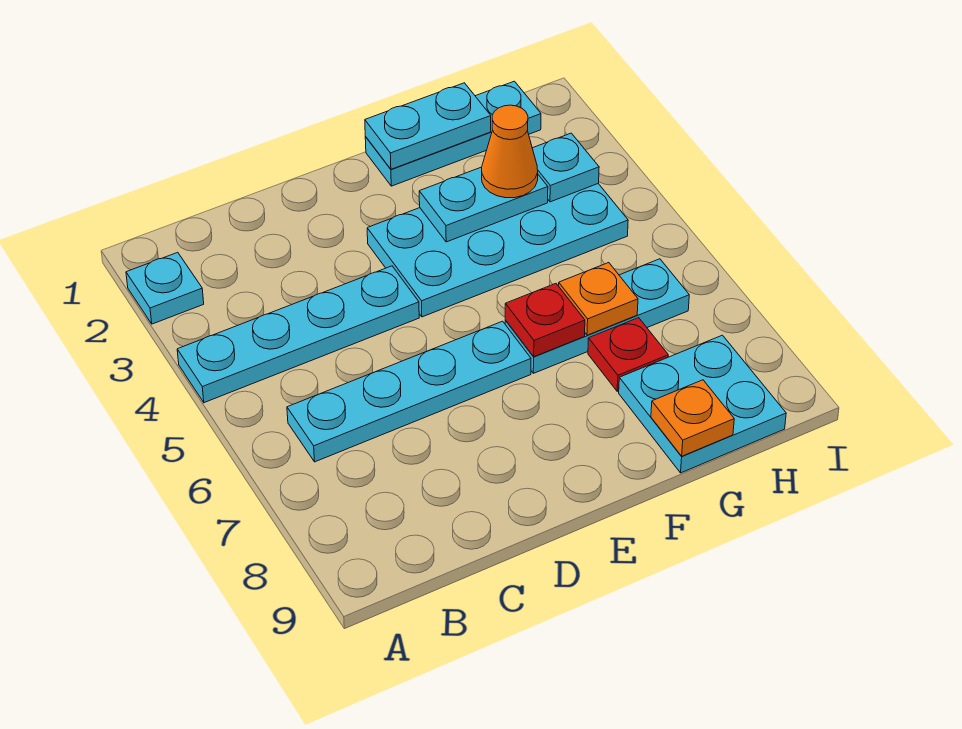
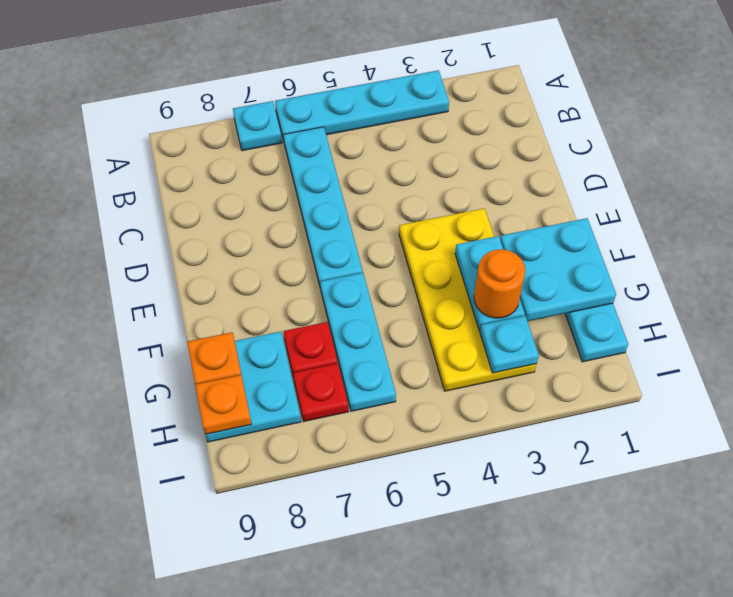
cyan plate A2 level 1 -> cyan plate A7 level 1
cyan plate A4:D4 level 1 -> cyan plate A3:A6 level 1
cyan plate E3:H4 level 1 -> yellow plate E3:H4 level 1
cyan plate F1:G1 level 2 -> cyan plate F1:G2 level 2
red plate F6 level 2 -> red plate H7 level 1
orange cone G3 level 3 -> orange round brick G3 level 3
orange plate G6 level 2 -> orange plate H9 level 2

